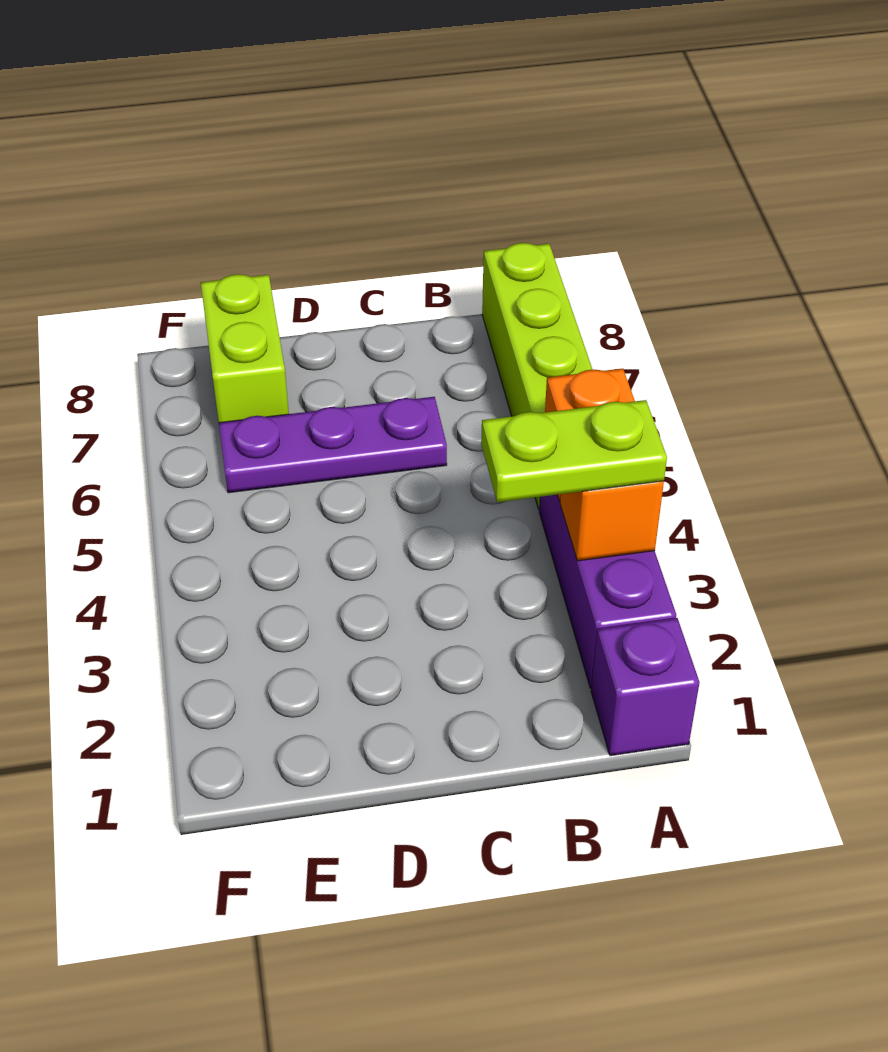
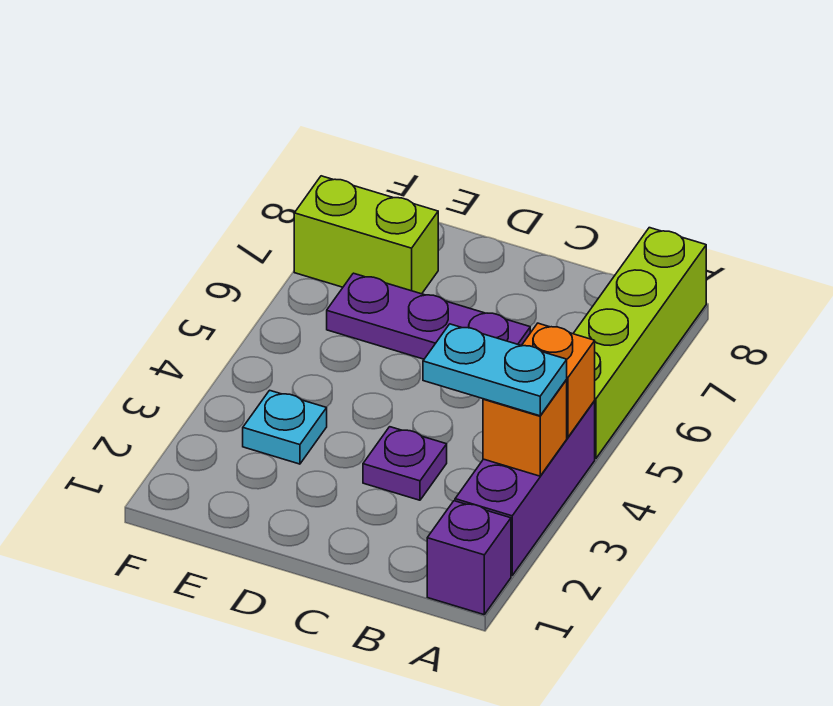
lime plate A3:B3 level 3 -> cyan plate A3:B3 level 3
none -> purple plate C3 level 1
none -> cyan plate E3 level 1
lime brick E7:E8 level 1 -> lime brick E7:F7 level 1

